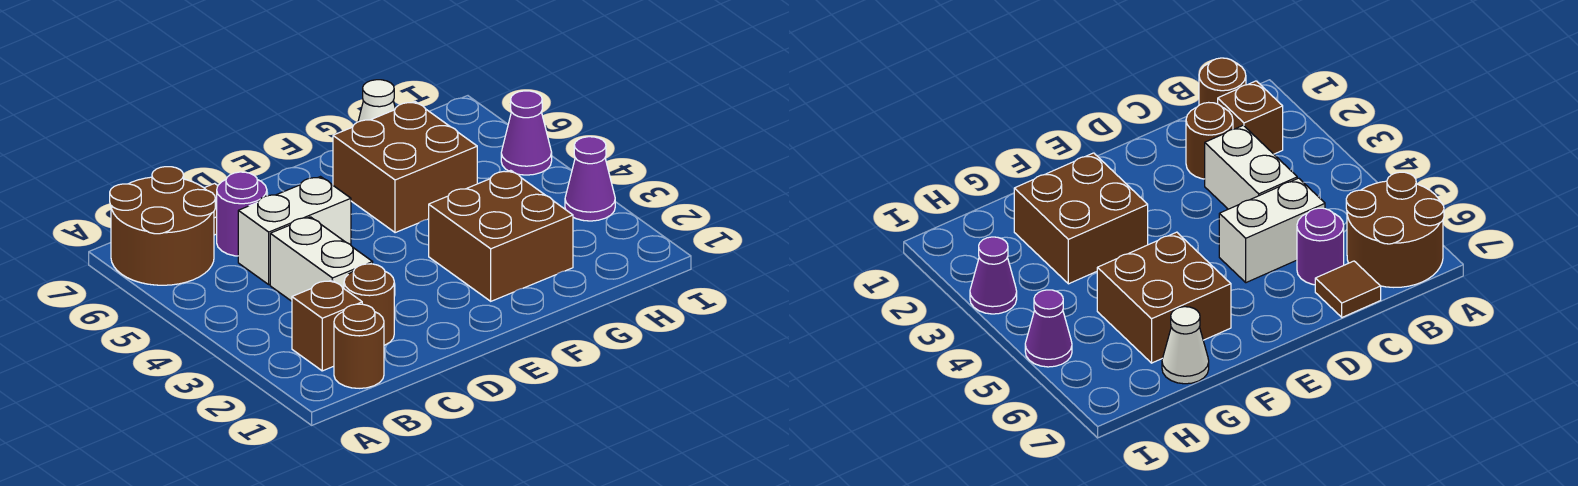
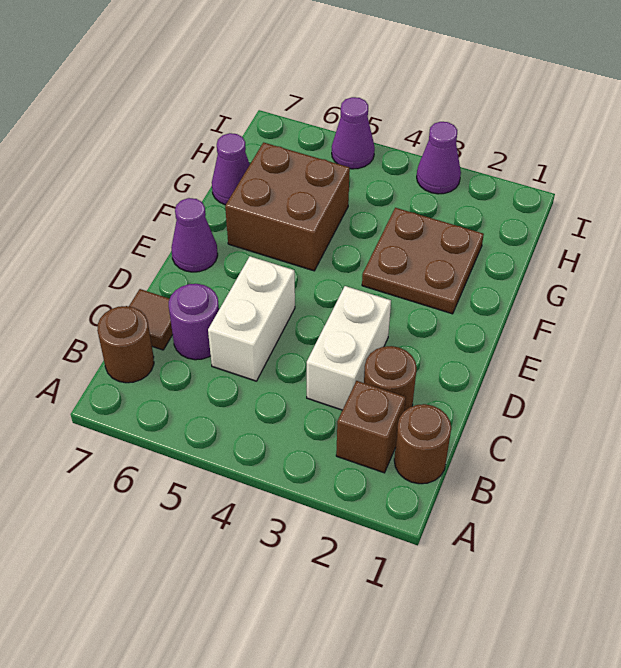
brown round brick A6:B7 level 1 -> brown round brick B7 level 1
white brick C3:C4 level 1 -> white brick C3:D3 level 1
none -> purple cone E7 level 1
brown brick F2:G3 level 1 -> brown plate F2:G3 level 1
white cone G7 level 1 -> purple cone G7 level 1

